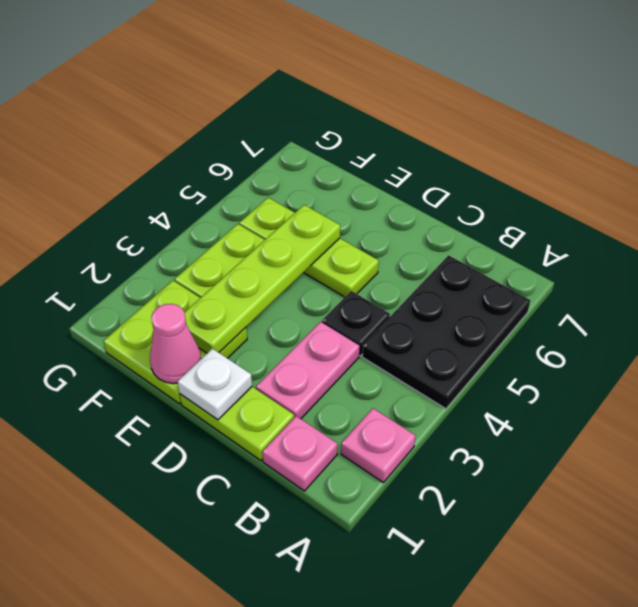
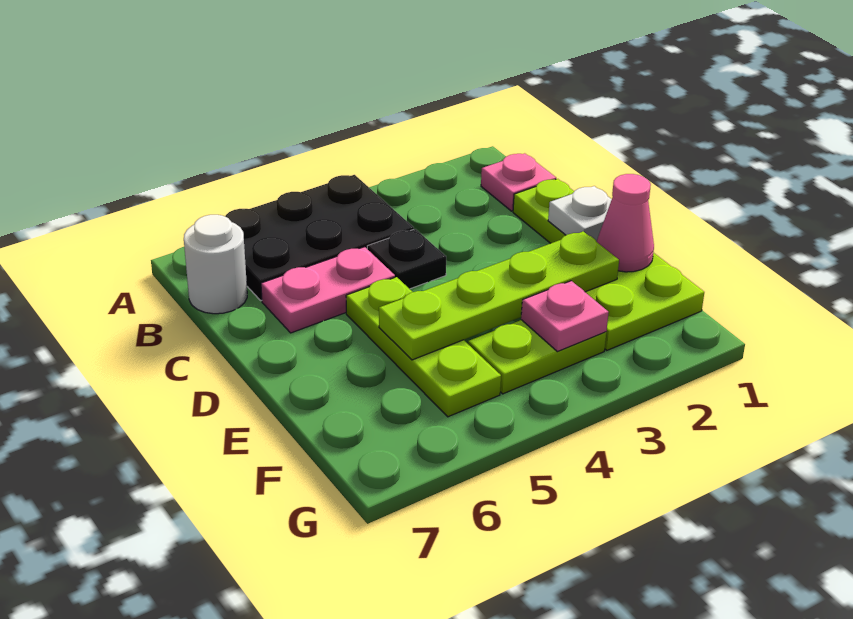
pink plate A2 level 1 -> pink plate F3 level 2
none -> white round brick B7 level 1
pink plate C2:C3 level 1 -> pink plate C5:C6 level 1

